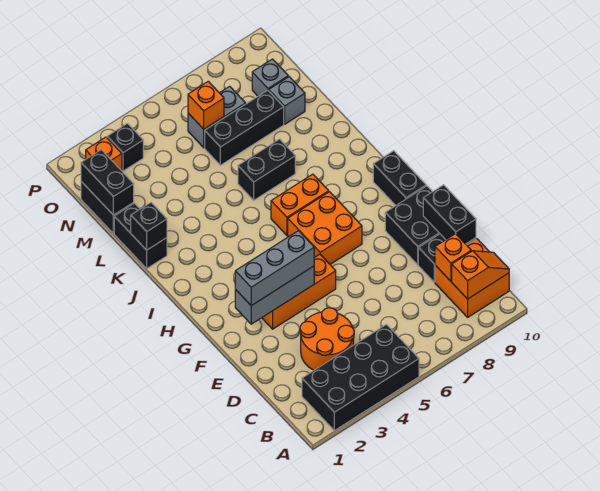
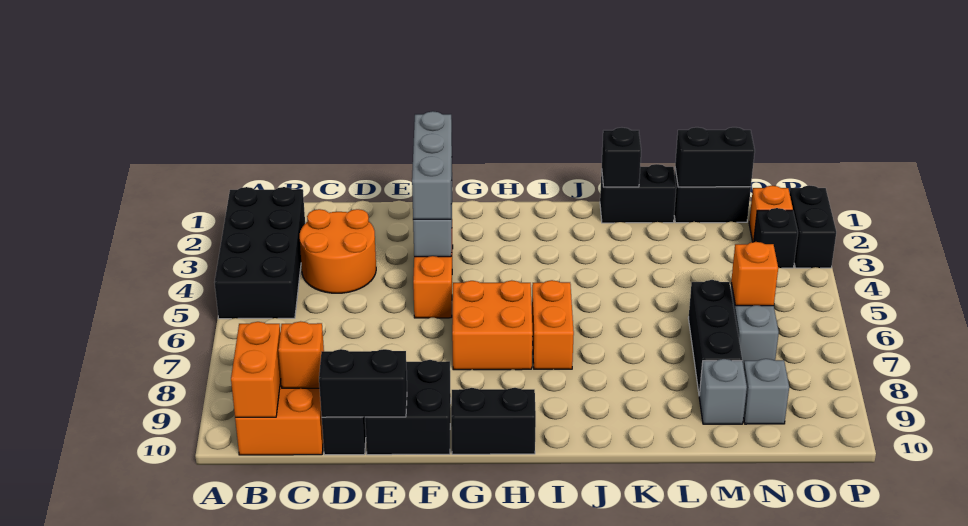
orange slope B9:B10 level 2 top 9 -> orange brick B9:B10 level 2
black brick K6:K7 level 1 -> black brick P2:P3 level 1

